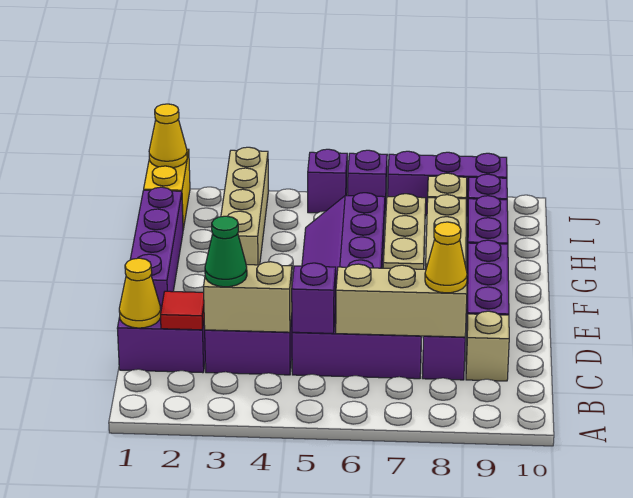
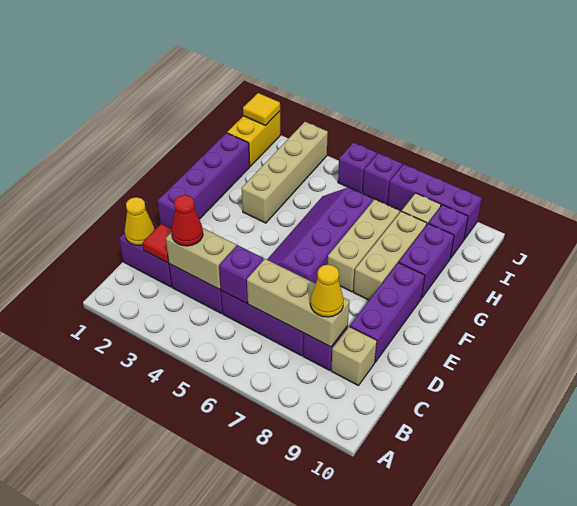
green cone C3 level 3 -> red cone C3 level 3
yellow cone J1 level 2 -> yellow tile J1 level 2

